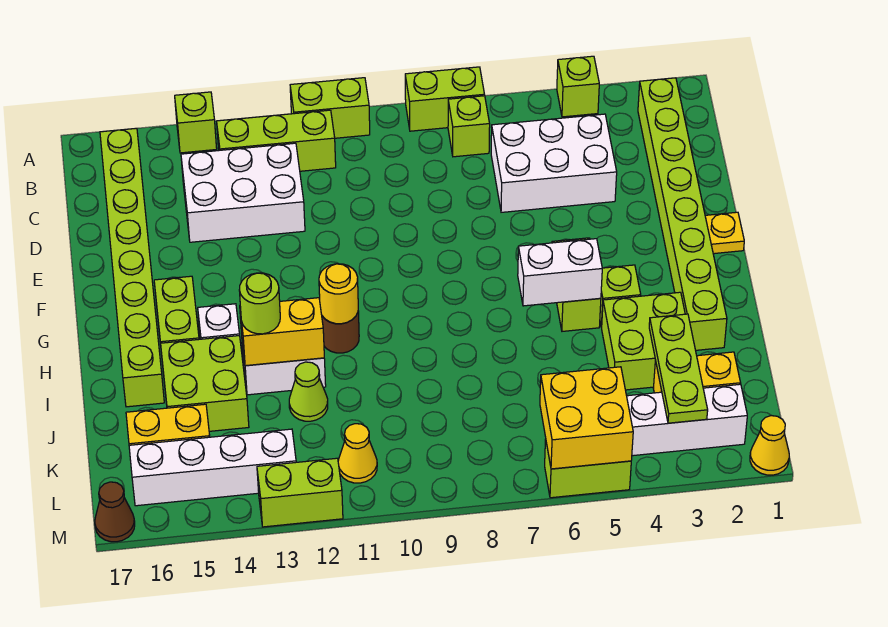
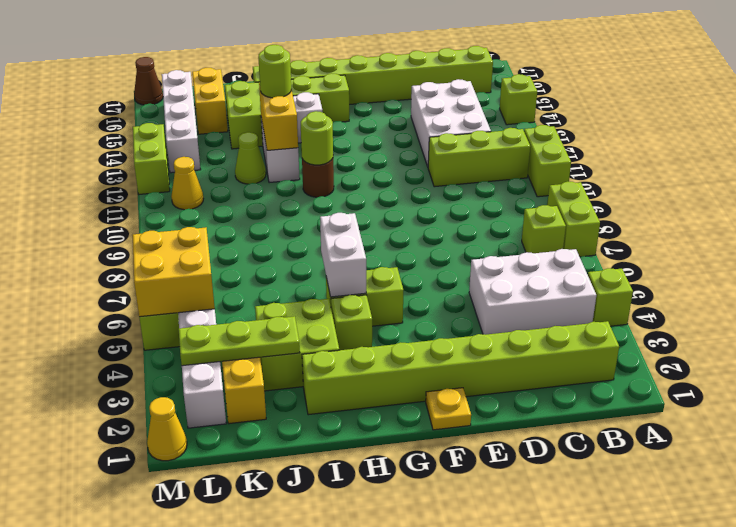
lime brick B11:B13 level 1 -> lime brick B11:D11 level 1
white brick C4:D6 level 1 -> white brick B4:D5 level 1
yellow round brick H11 level 2 -> lime round brick H11 level 2

